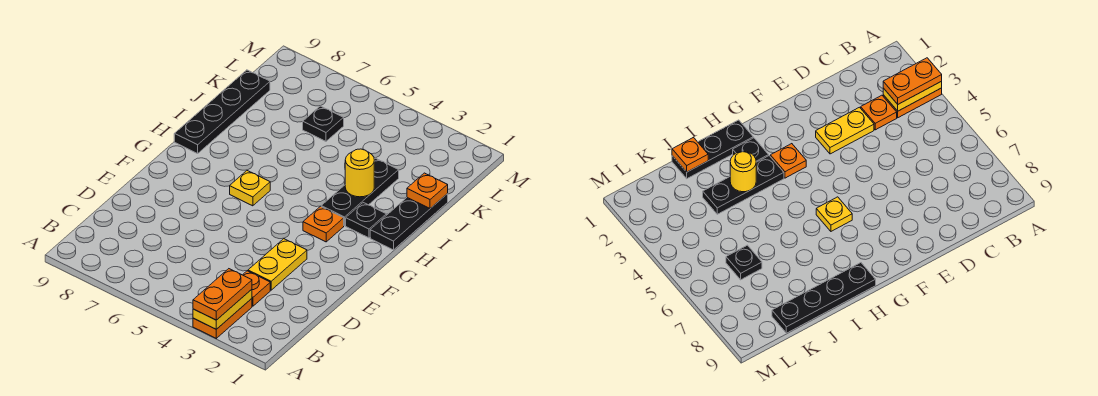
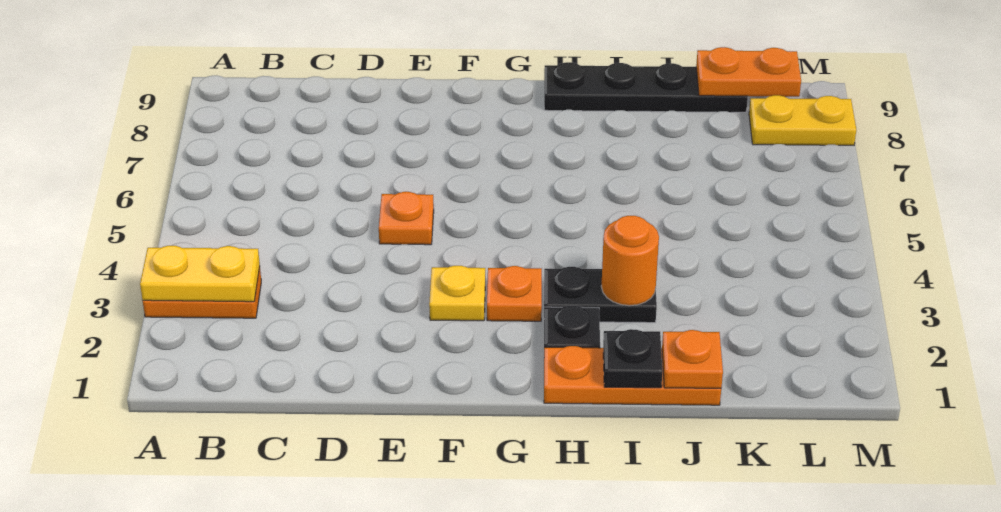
orange plate A3:B3 level 3 -> orange plate K9:L9 level 2
orange plate C3 level 1 -> orange plate E5 level 1
yellow plate D3:E3 level 1 -> yellow plate L8:M8 level 1
yellow plate G6 level 1 -> yellow plate F3 level 1
black plate H1:J1 level 1 -> orange plate H1:J1 level 1
black plate H3:J3 level 1 -> black plate H3:I3 level 1
yellow round brick I3 level 2 -> orange round brick I3 level 2
black plate K6 level 1 -> black plate I1 level 2

